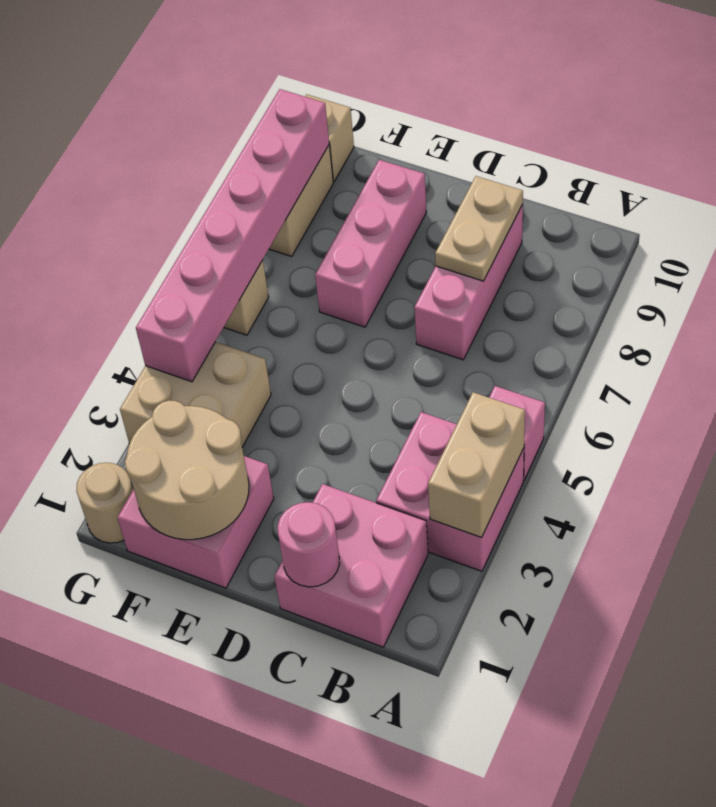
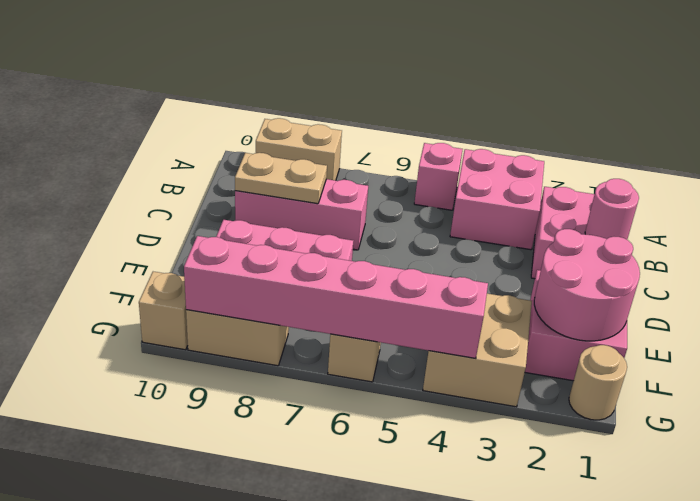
tan brick A3:A4 level 2 -> tan brick A8:A9 level 1
tan round brick E1:F2 level 2 -> pink round brick E1:F2 level 2

